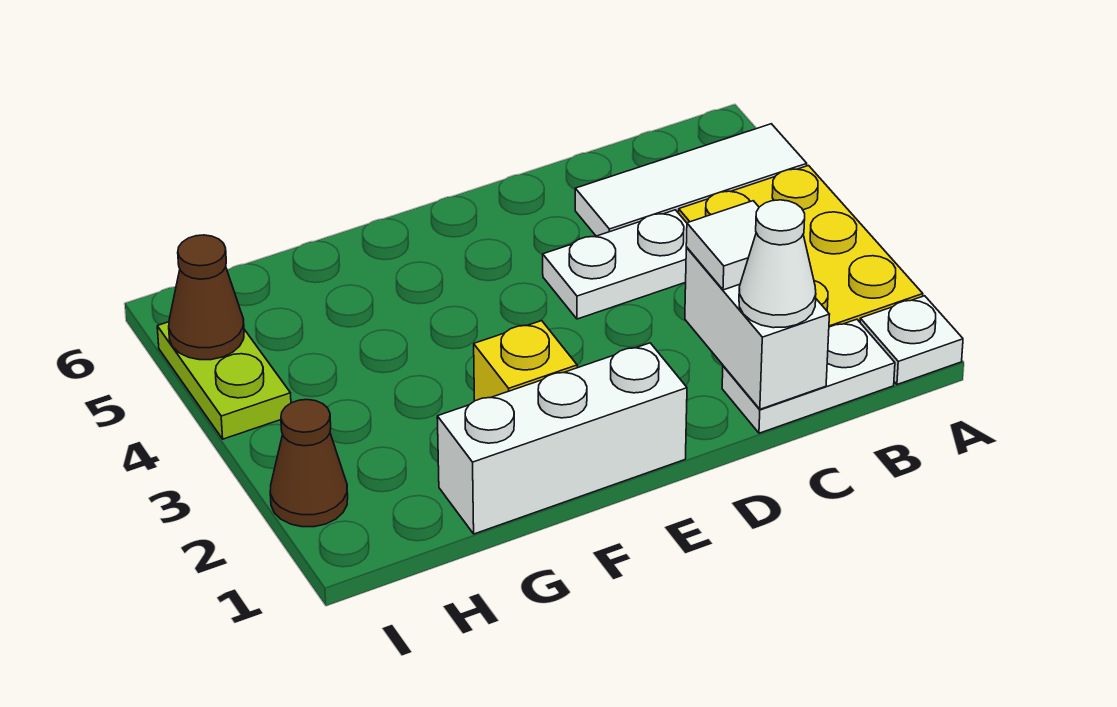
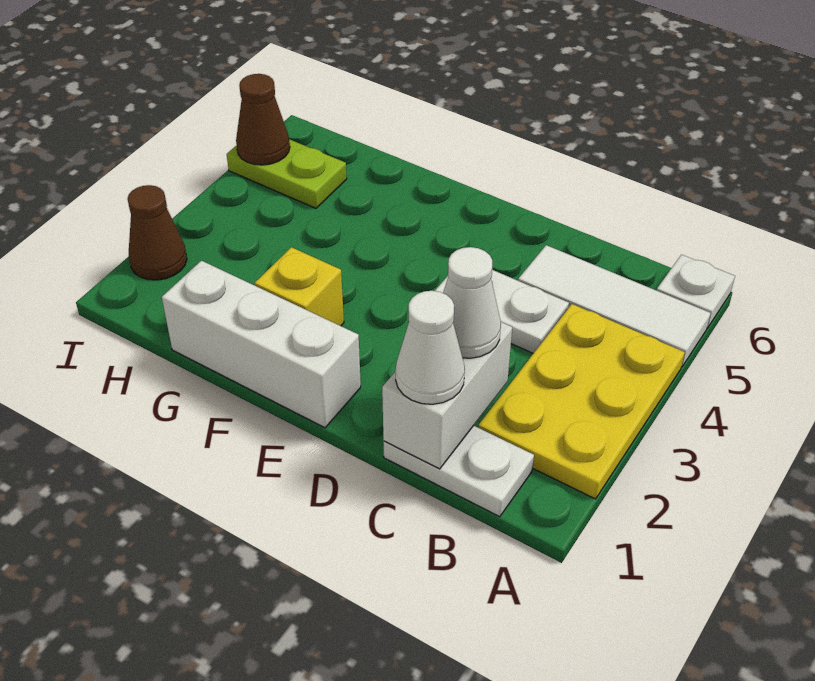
white plate A1 level 1 -> white plate A6 level 1
white tile C2 level 3 -> white cone C2 level 3
lime plate I4:I5 level 1 -> lime plate H5:I5 level 1

